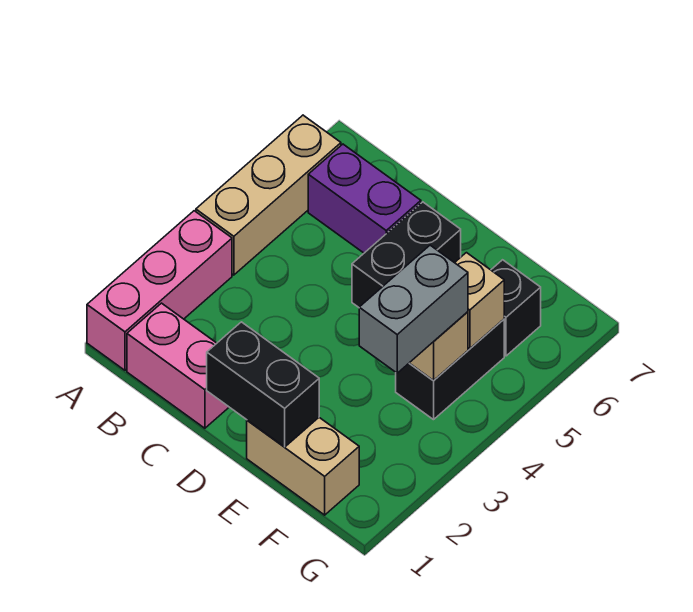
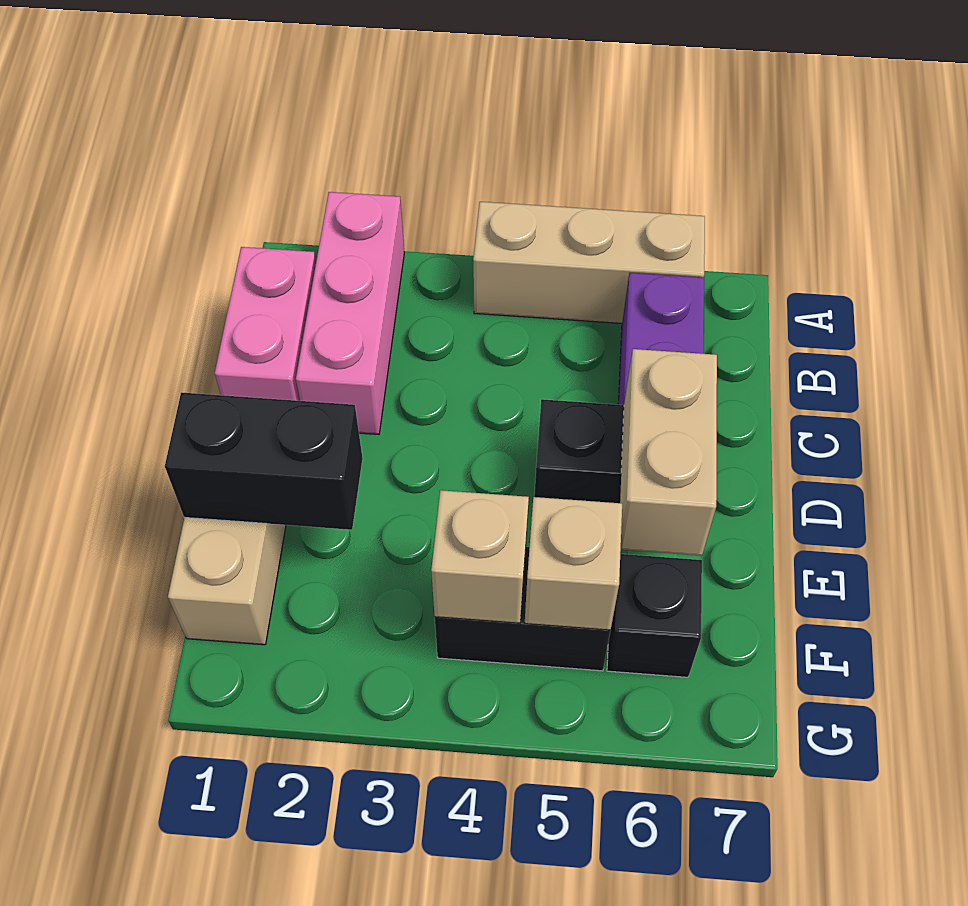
pink brick A1:A3 level 1 -> pink brick A2:C2 level 1
black brick D1:E1 level 2 -> black brick E1:E2 level 2
none -> tan brick D6:E6 level 2
grey brick F3:F4 level 3 -> none

